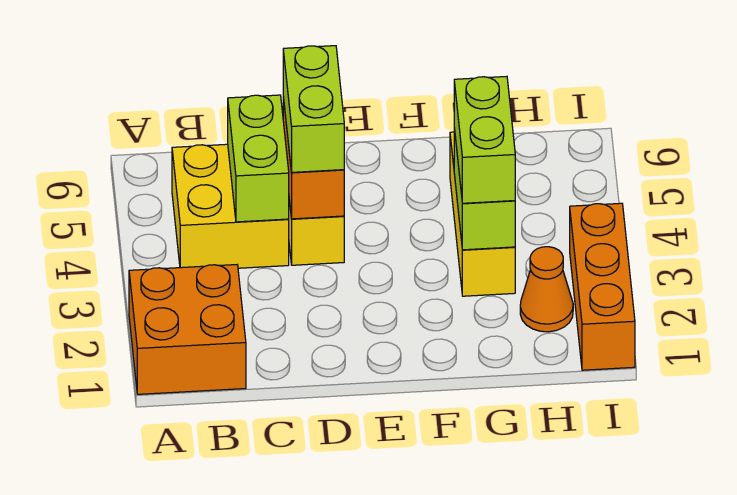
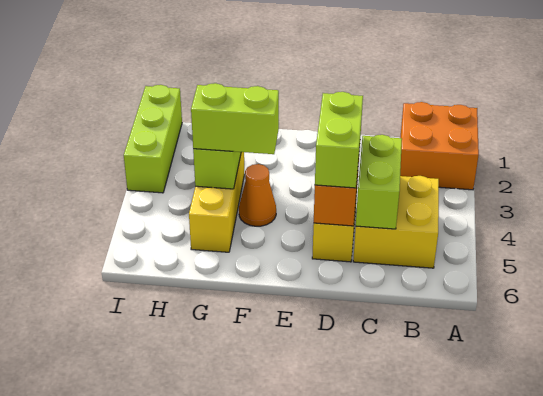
lime brick G3:G4 level 3 -> lime brick F4:G4 level 3
orange cone H2 level 1 -> orange cone F4 level 1
orange brick I1:I3 level 1 -> lime brick I1:I3 level 1

